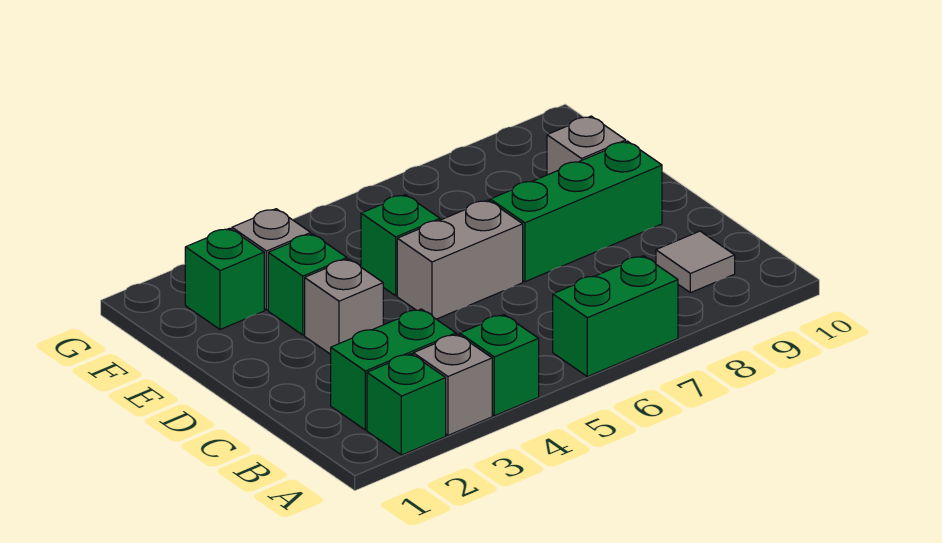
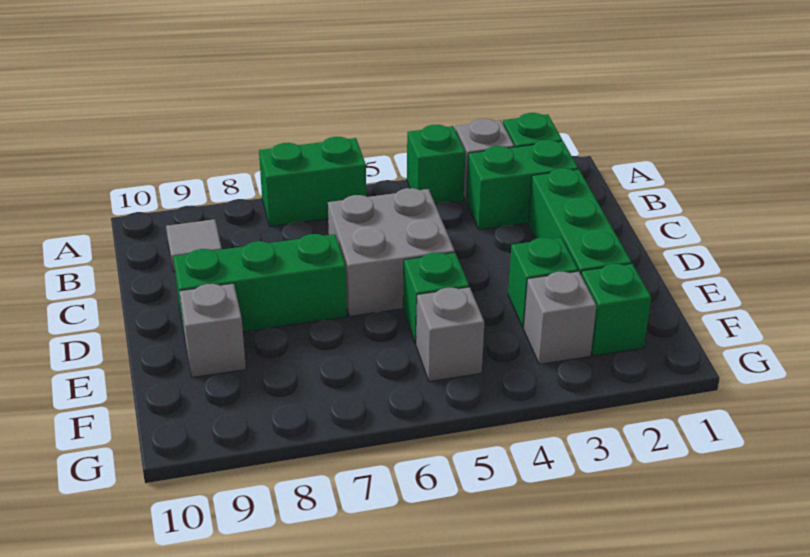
none -> green brick C2:E2 level 1
grey brick D3 level 1 -> grey brick F5 level 1
grey brick D5:D6 level 1 -> grey brick C5:D6 level 1

